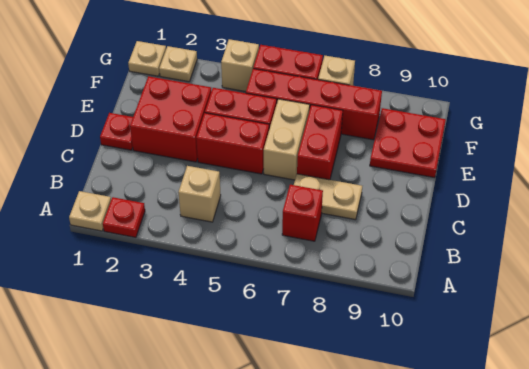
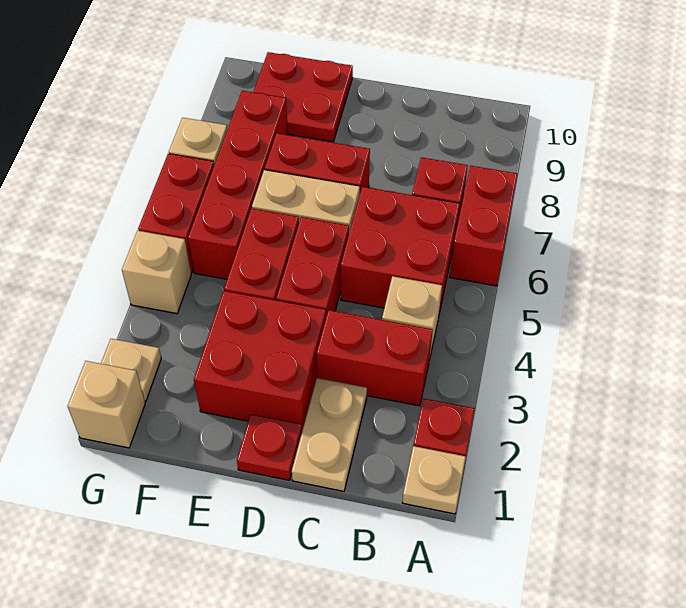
none -> red brick A6:A7 level 1
none -> red brick B3:C3 level 1
none -> red brick B5:C6 level 1
tan plate C7:C8 level 1 -> tan plate C1:C2 level 1
tan plate G1 level 1 -> tan brick G1 level 1

